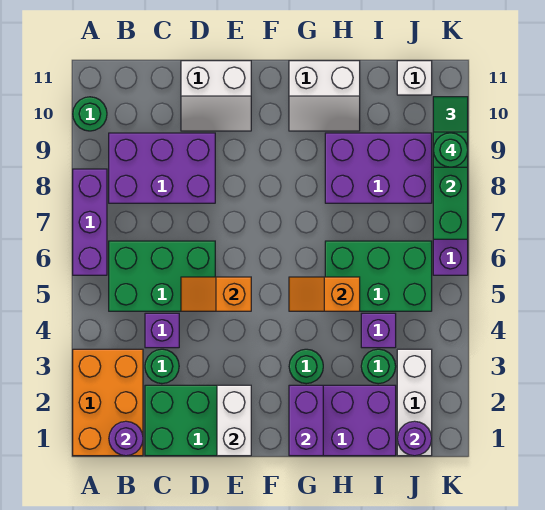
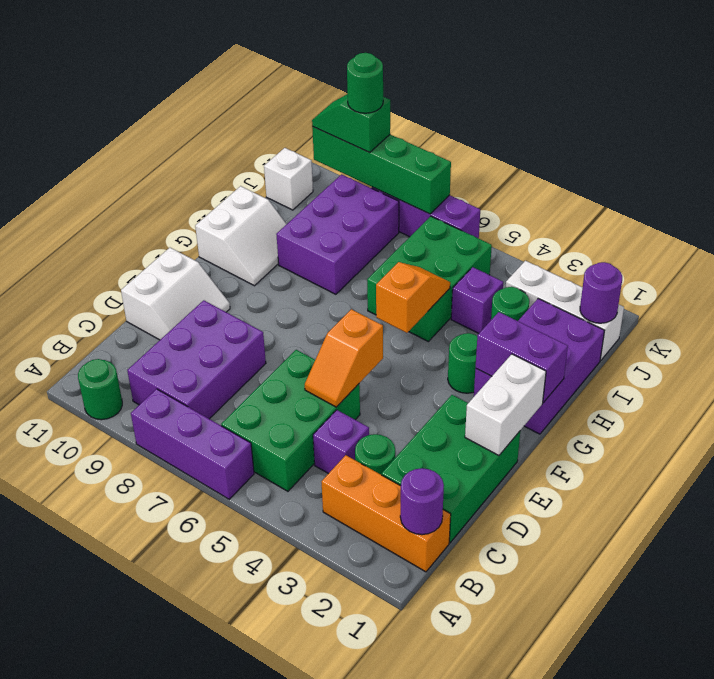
orange brick A1:B3 level 1 -> orange brick B1:B3 level 1
white brick E1:E2 level 2 -> white brick E1:F1 level 2
orange slope G5:H5 level 2 top H -> orange slope G5:H5 level 2 top G

